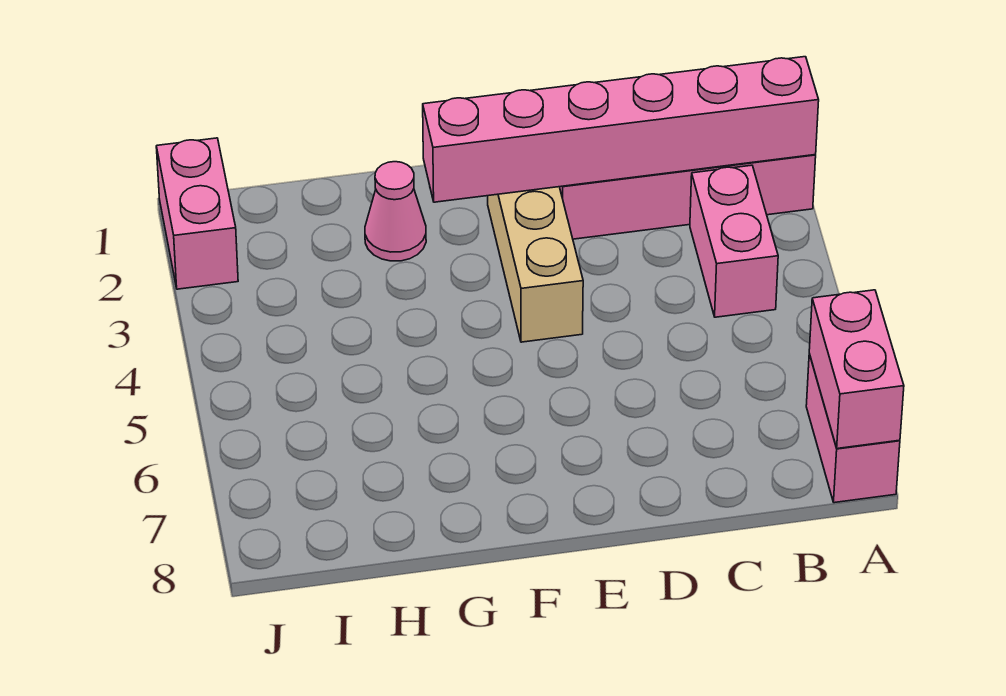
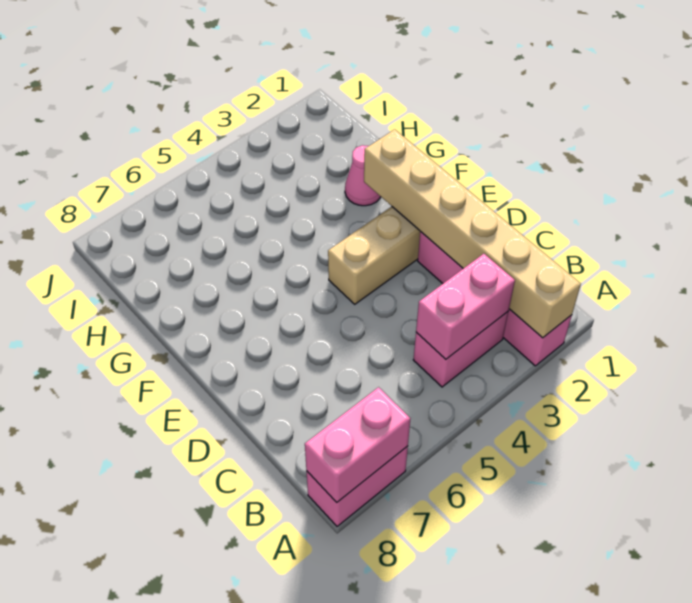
pink brick A2:F2 level 2 -> tan brick A2:F2 level 2
pink brick J1:J2 level 1 -> pink brick B3:B4 level 2

